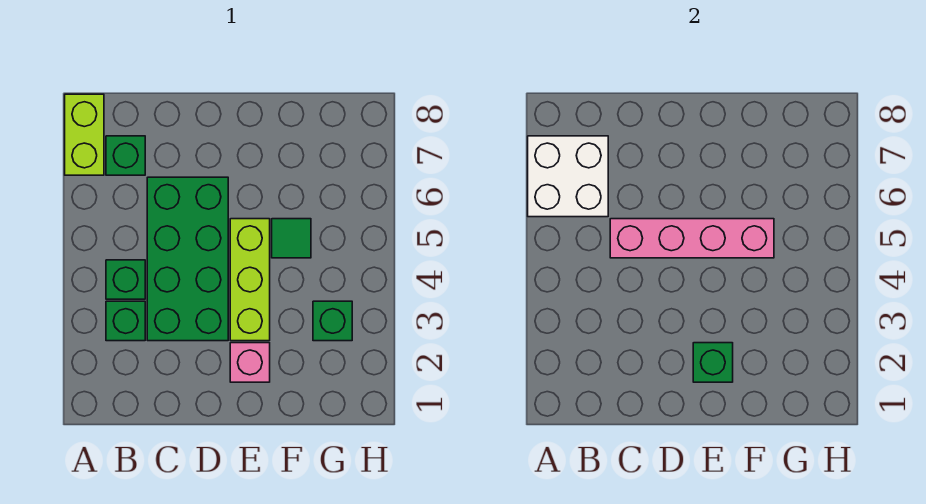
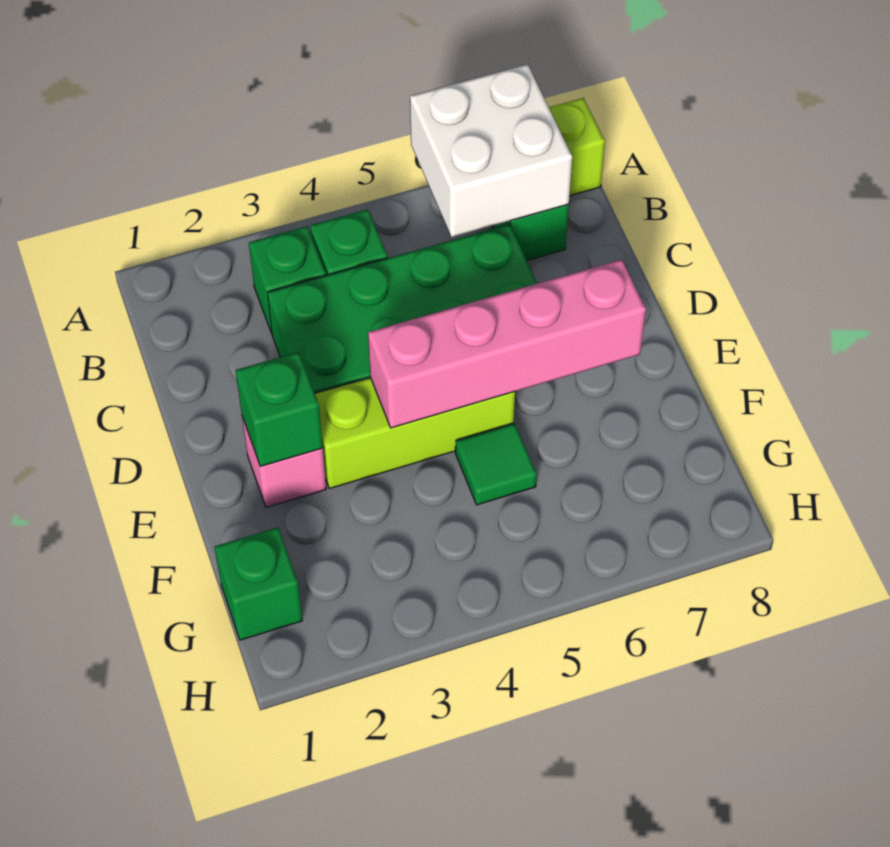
pink brick C5:F5 level 2 -> pink brick E4:E7 level 2
green brick G3 level 1 -> green brick G1 level 1

